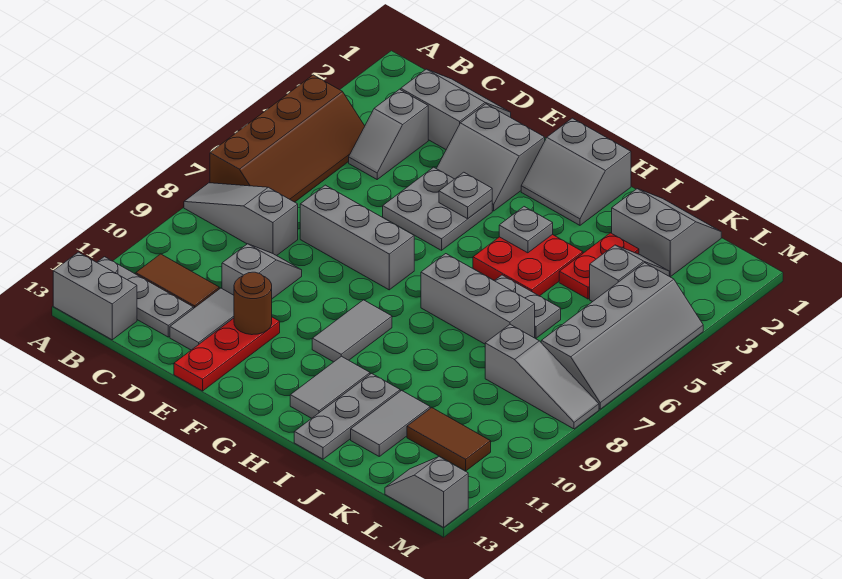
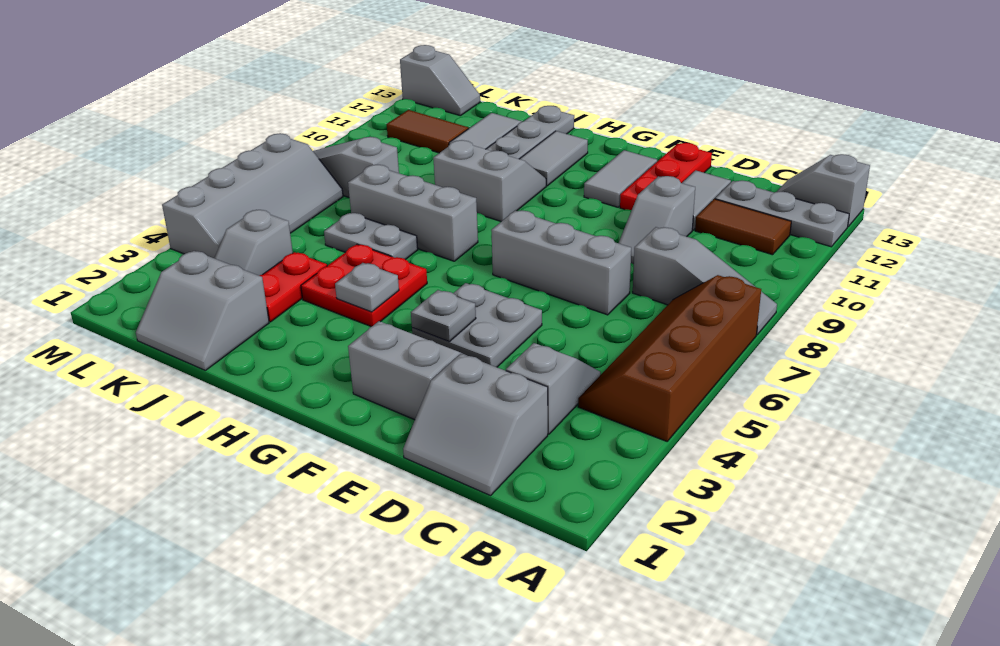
grey brick A13:B13 level 1 -> grey slope A13:B13 level 1 top A
brown round brick E11 level 2 -> none
grey slope G1:H2 level 1 top 1 -> grey slope H9:I10 level 1 top 9
grey tile G9:G10 level 1 -> grey tile F11:F12 level 1
grey slope L4:M7 level 1 top L -> grey slope L4:M7 level 1 top M

